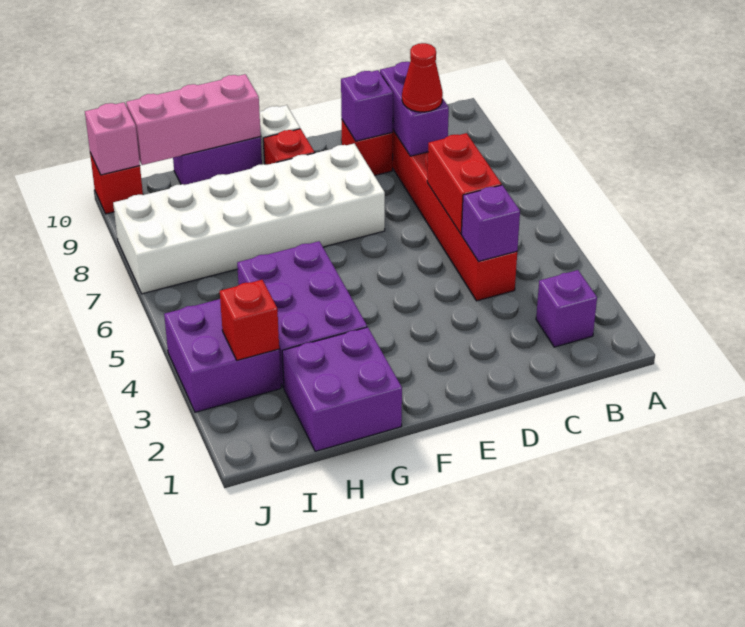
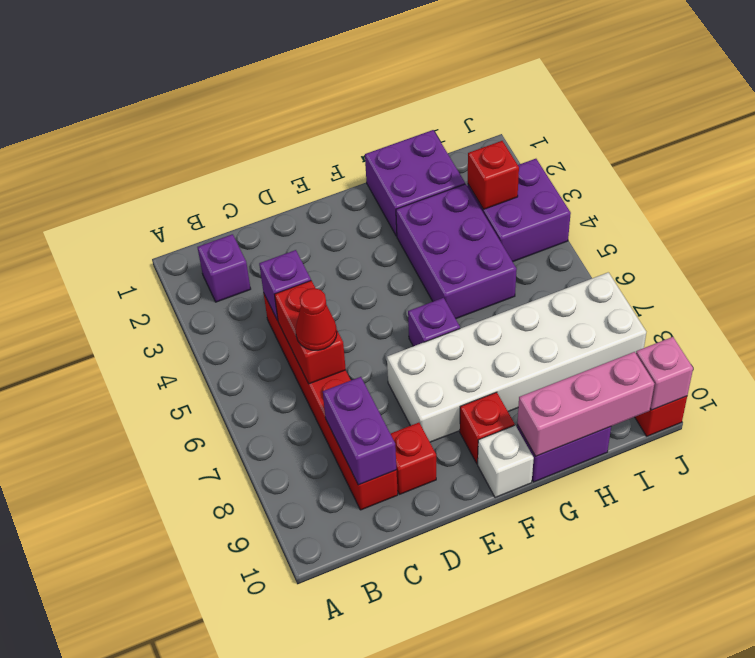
red cone C8 level 3 -> red cone C6 level 3
purple brick D9 level 2 -> purple brick F6 level 1

